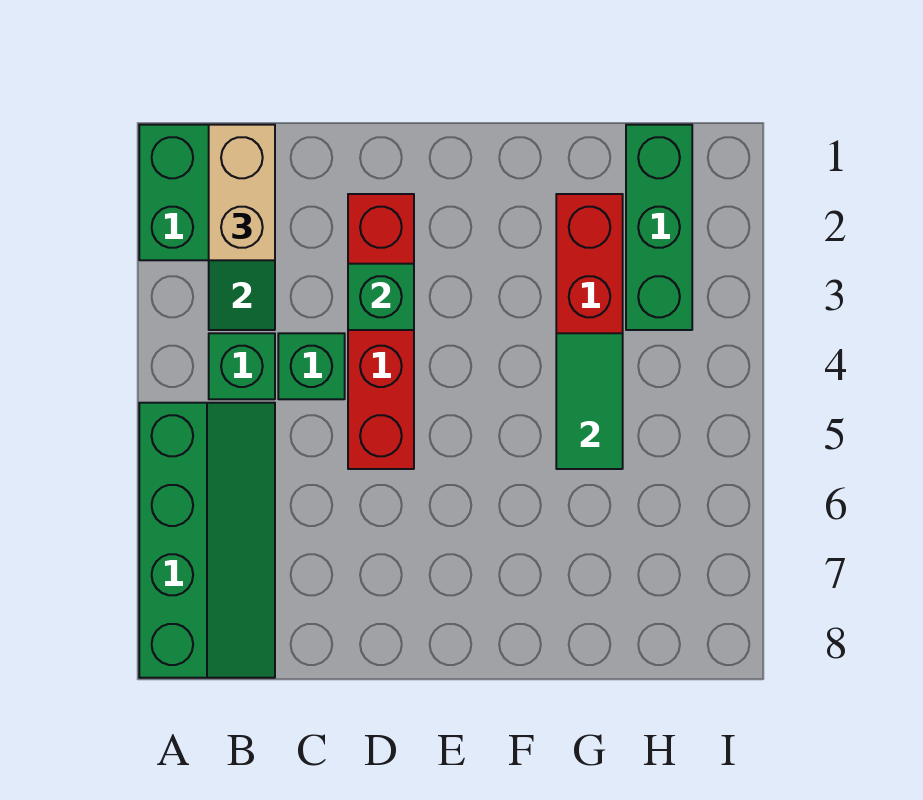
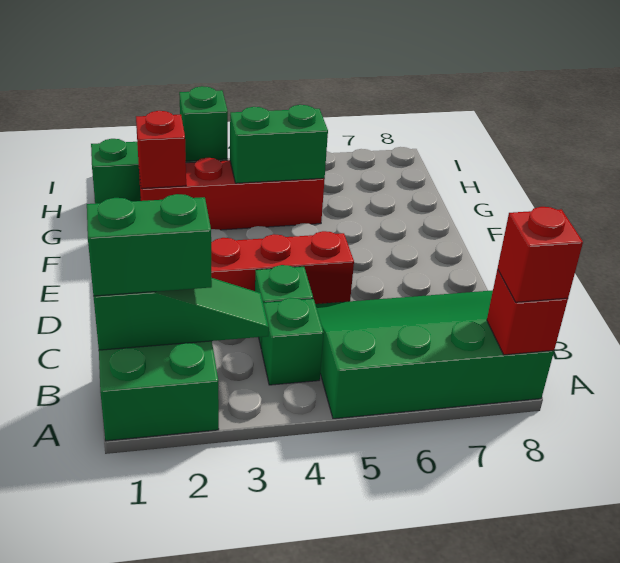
green slope A5:B8 level 1 top A -> green slope A5:C8 level 1 top A
none -> red brick A8 level 2
none -> red brick A8 level 3
tan brick B1:B2 level 3 -> green brick B1:B2 level 3
green brick D3 level 2 -> green brick H3 level 2
none -> red brick G2 level 2
green tile G4:G5 level 2 -> green brick G4:G5 level 2

